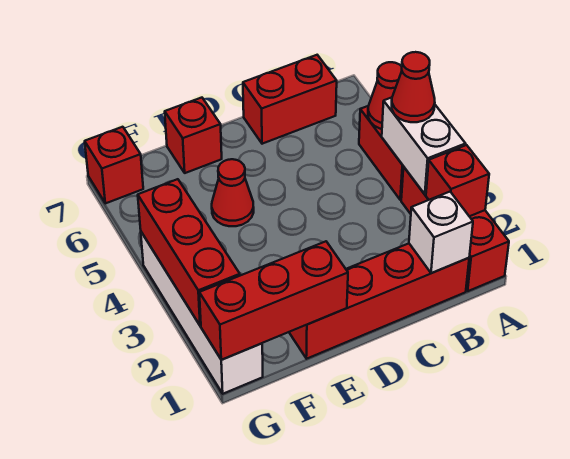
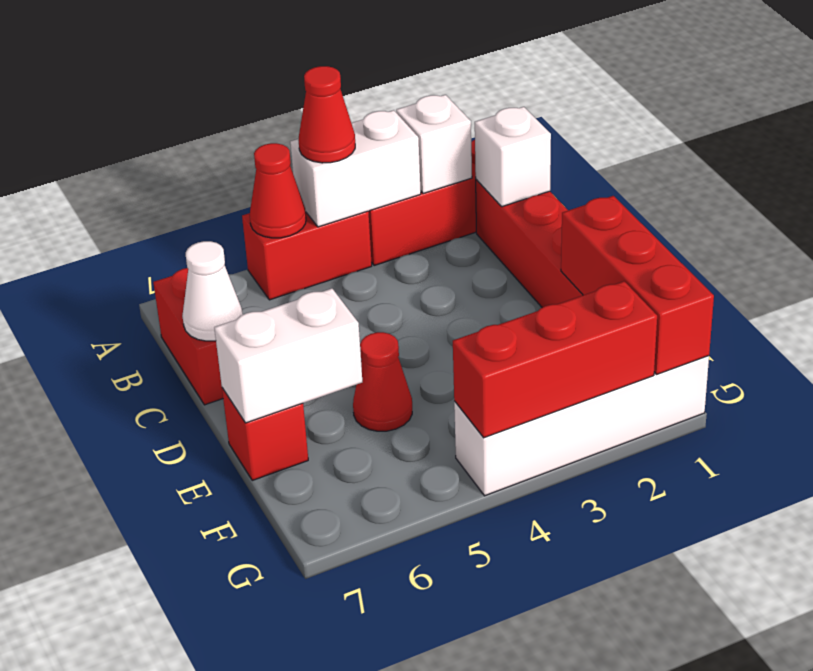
red brick A2 level 2 -> white brick A2 level 2
none -> white cone C7 level 2
none -> white brick E6:E7 level 2
red brick G7 level 1 -> none

